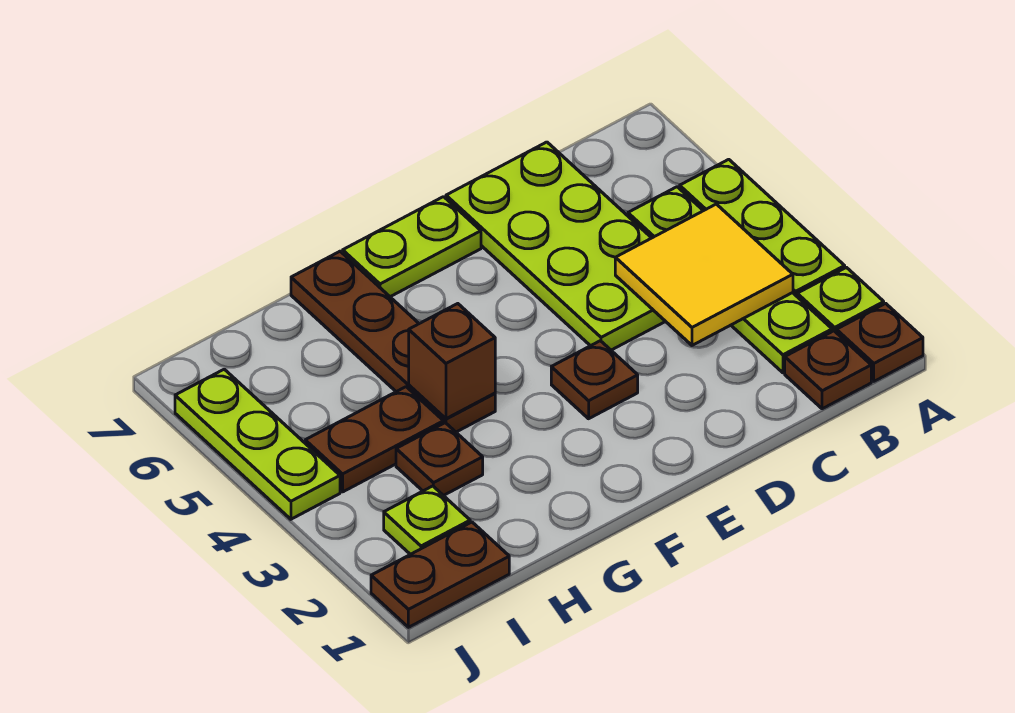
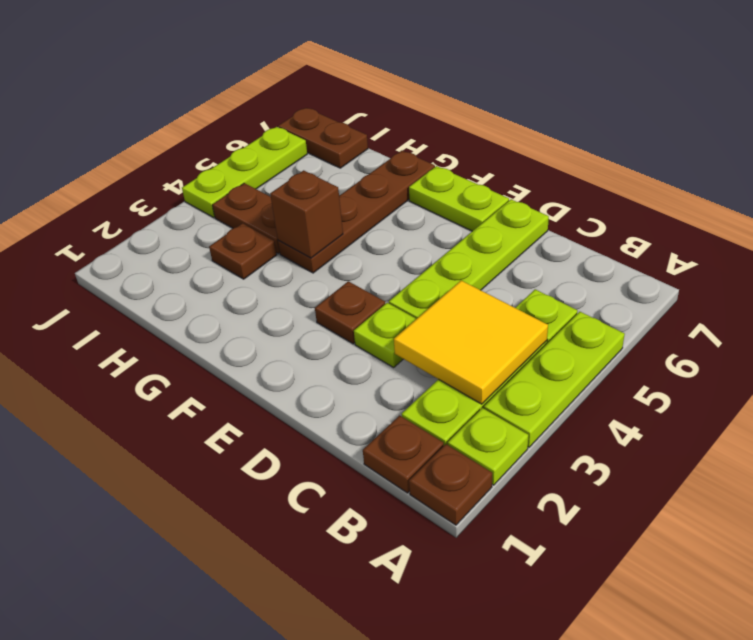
lime plate C4:D7 level 1 -> lime plate D4:D7 level 1
brown plate I1:J1 level 1 -> brown plate I7:J7 level 1
lime plate I2 level 1 -> lime plate D3 level 1

